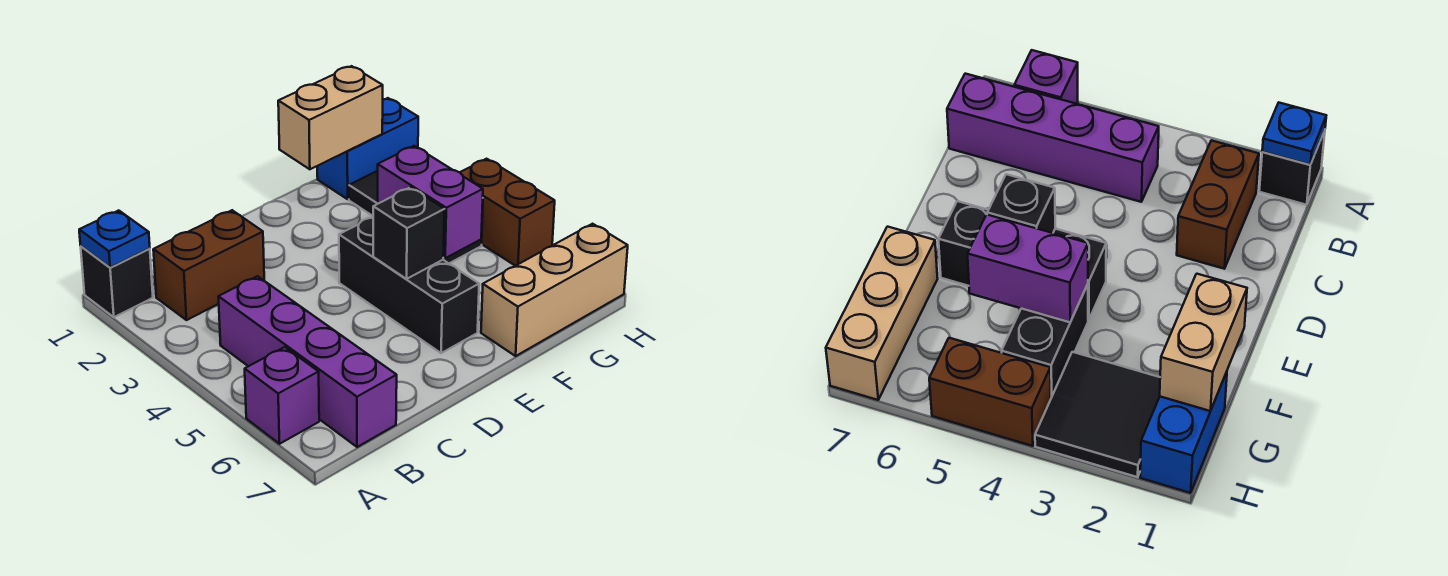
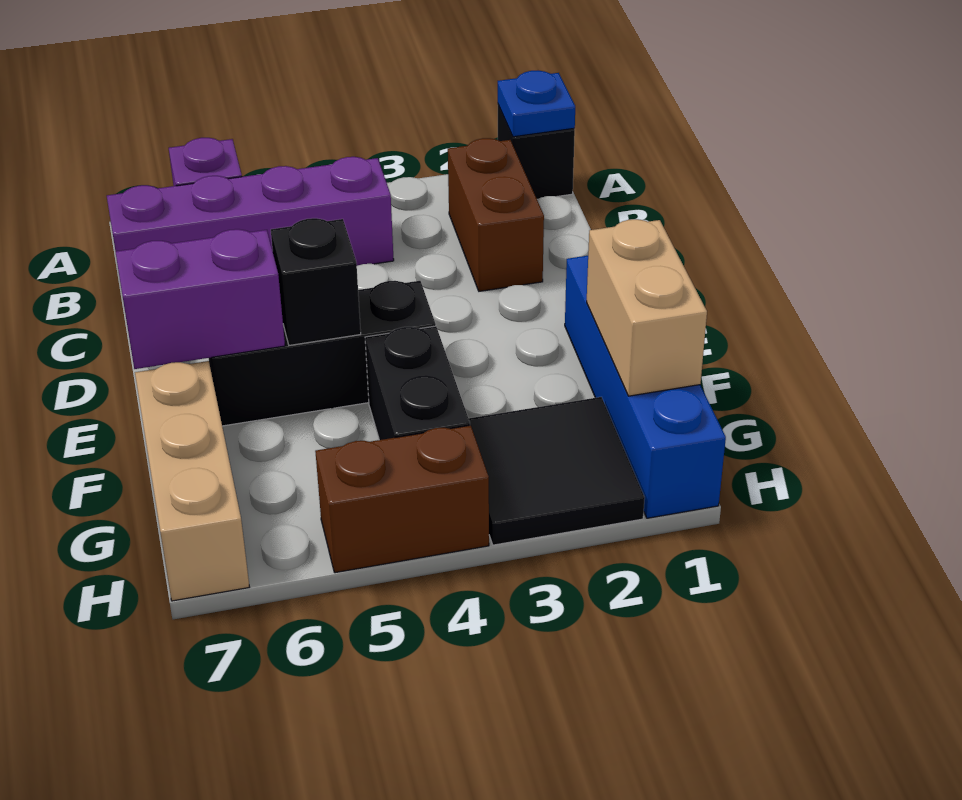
purple brick F4:F5 level 2 -> purple brick E6:E7 level 2
blue brick G1:H1 level 1 -> blue brick E1:H1 level 1

